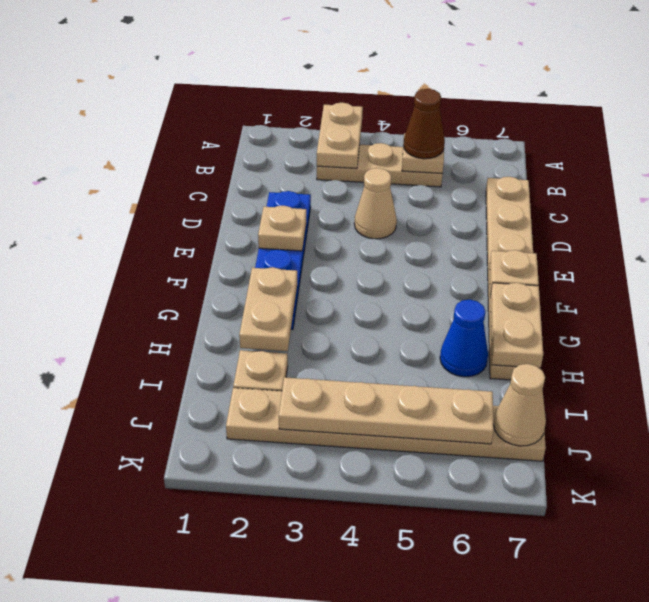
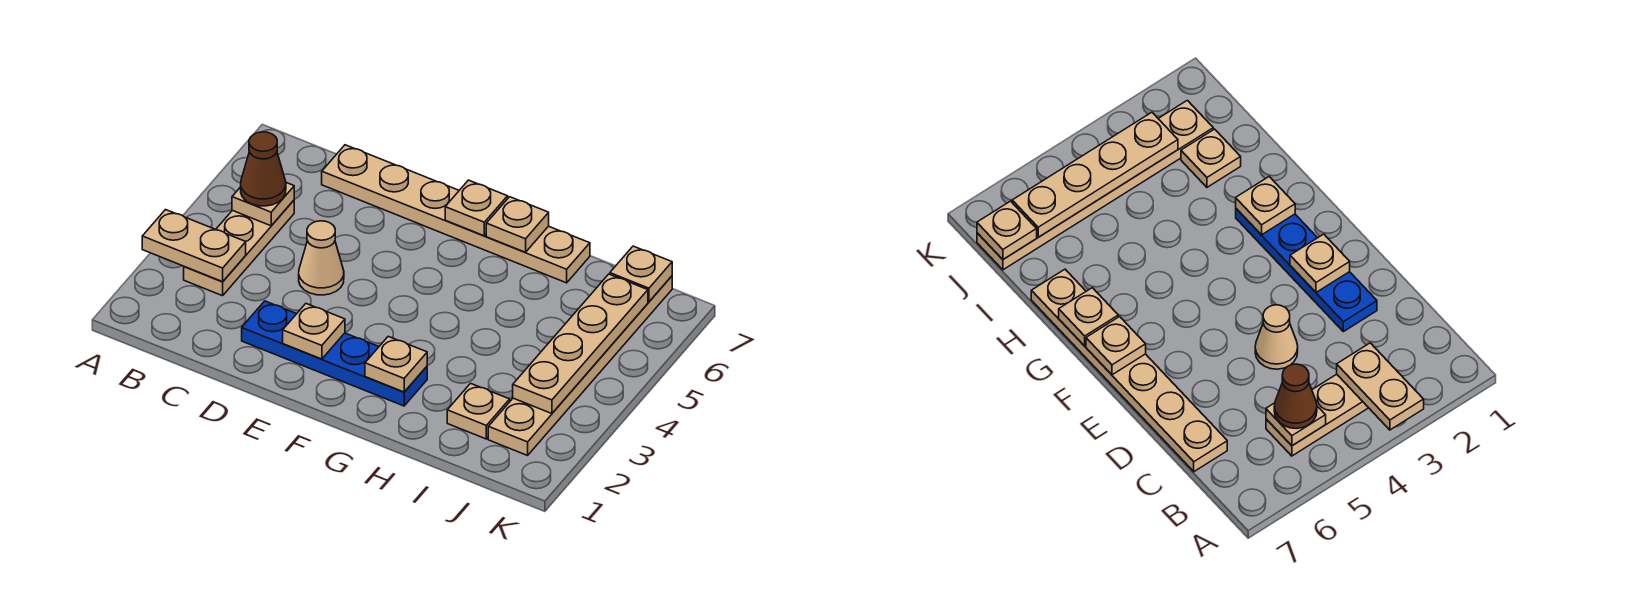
tan plate G2:H2 level 2 -> tan plate G2 level 2
tan plate G7:H7 level 2 -> tan plate G7 level 2
blue cone H6 level 1 -> none
tan cone J7 level 2 -> tan plate J7 level 2

